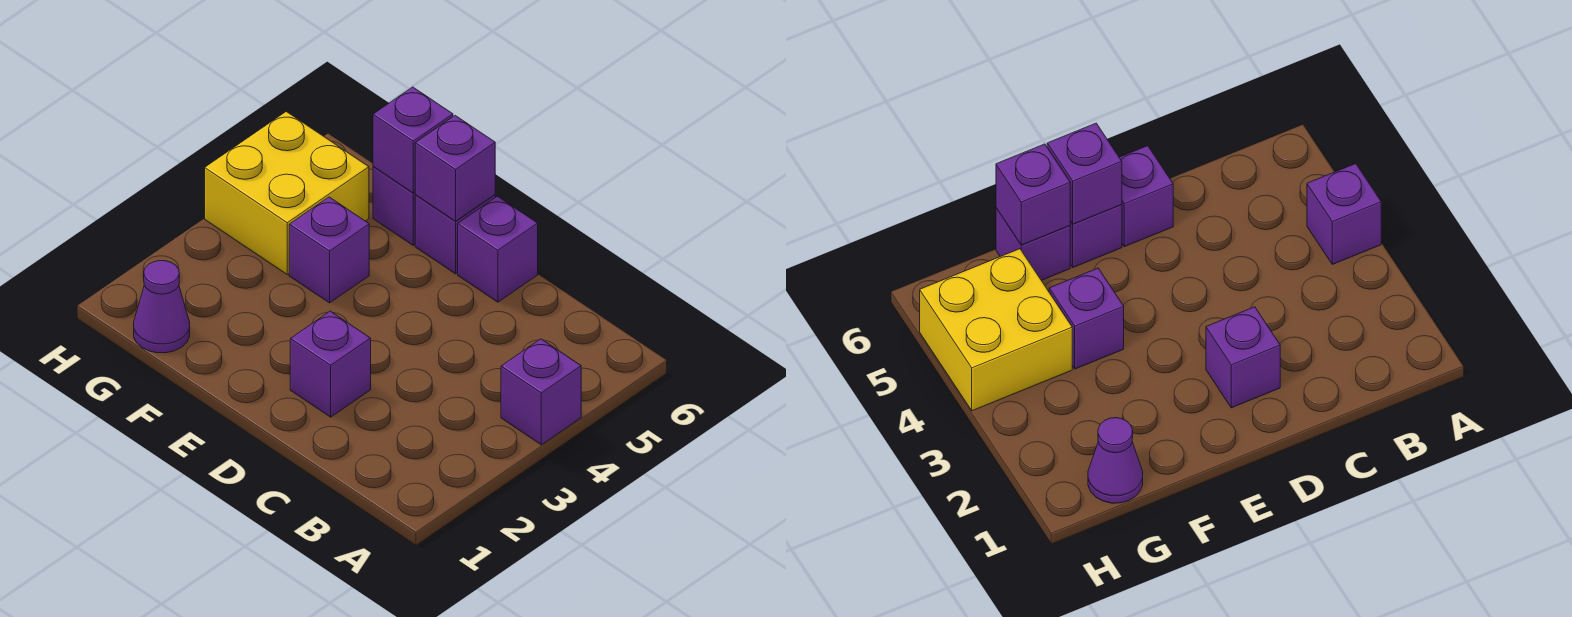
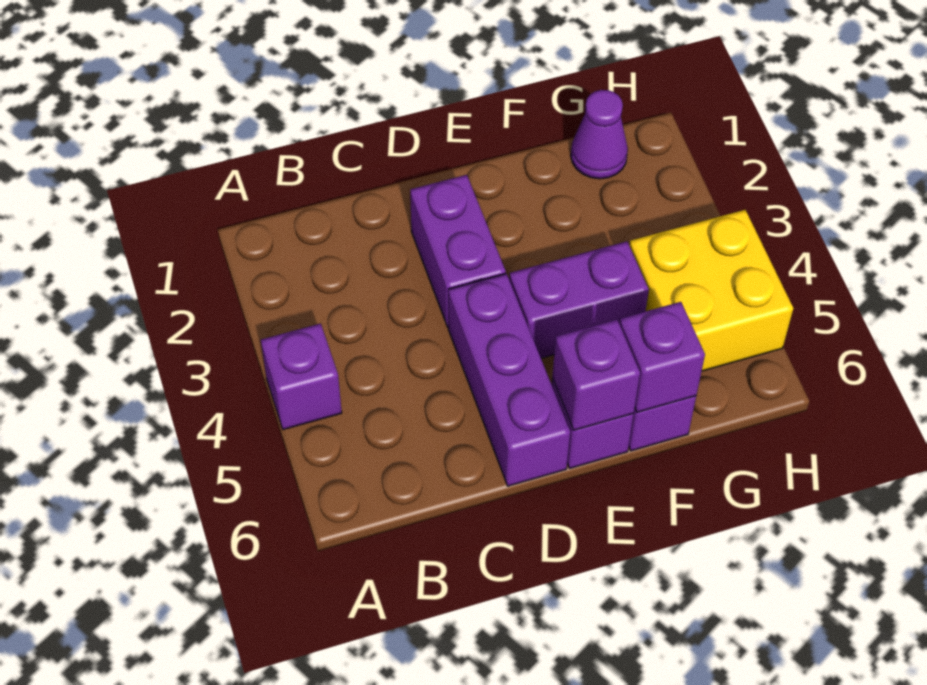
purple brick D2 level 1 -> purple brick D2:D3 level 1
purple brick D6 level 1 -> purple brick D4:D6 level 1
purple brick F4 level 1 -> purple brick E4:F4 level 1

